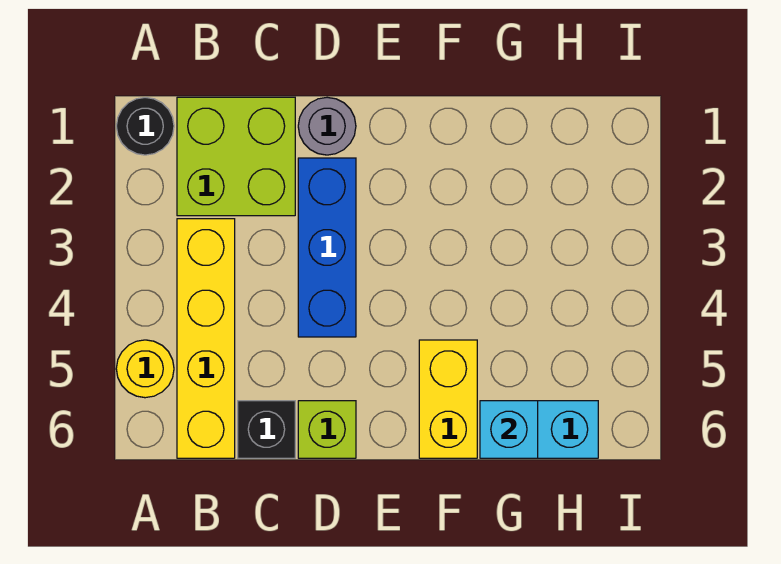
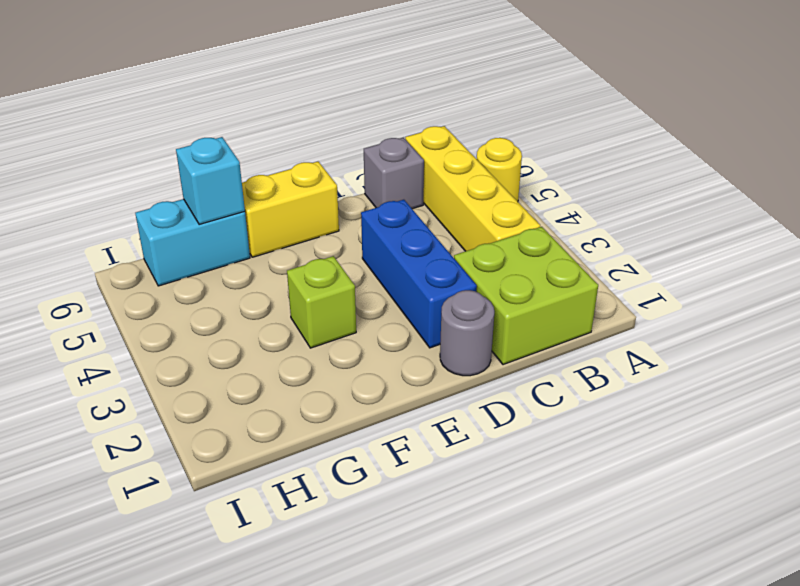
black round brick A1 level 1 -> none
black brick C6 level 1 -> grey brick C6 level 1
lime brick D6 level 1 -> lime brick F3 level 1
yellow brick F5:F6 level 1 -> yellow brick E6:F6 level 1

